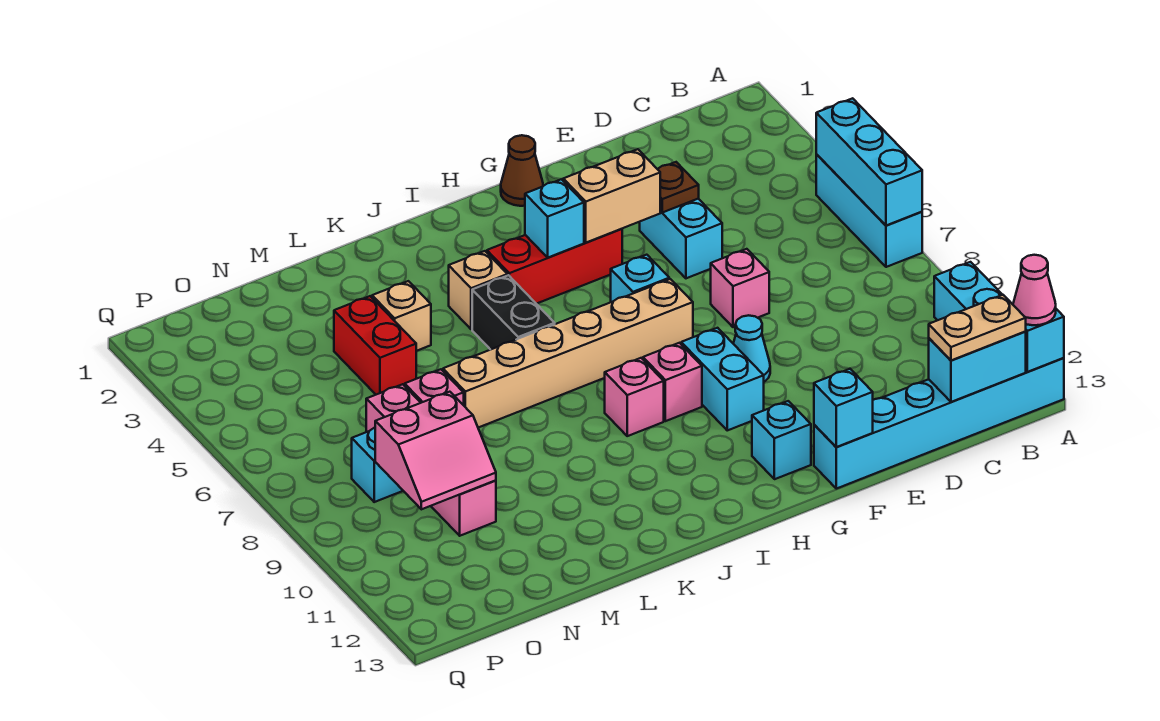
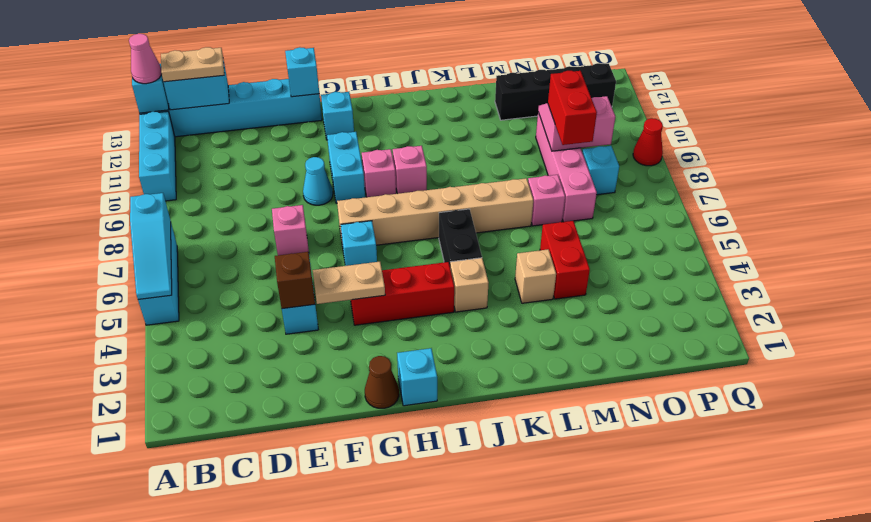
cyan brick A5:A7 level 2 -> cyan slope A5:A7 level 2 top 7
brown plate E4 level 2 -> brown brick E4 level 2
tan brick F4:G4 level 2 -> tan plate F4:G4 level 2
cyan brick H4 level 2 -> cyan brick H1 level 1
none -> black brick M12:P12 level 1
none -> red brick N8:N9 level 3
none -> red cone Q9 level 1

